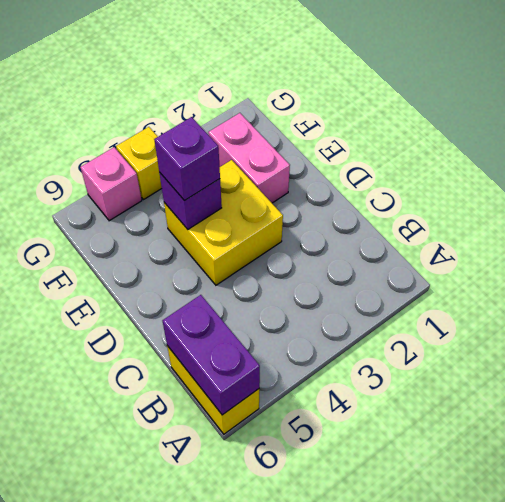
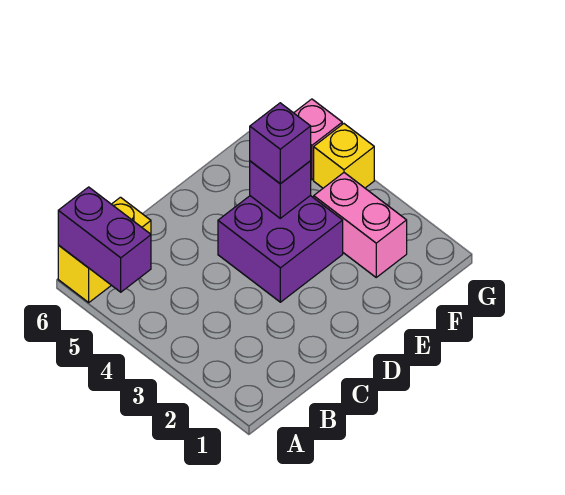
purple brick A6:B6 level 2 -> purple brick A5:A6 level 2
yellow brick D3:E4 level 1 -> purple brick D3:E4 level 1
pink brick E2:F2 level 1 -> pink brick F2:F3 level 1

